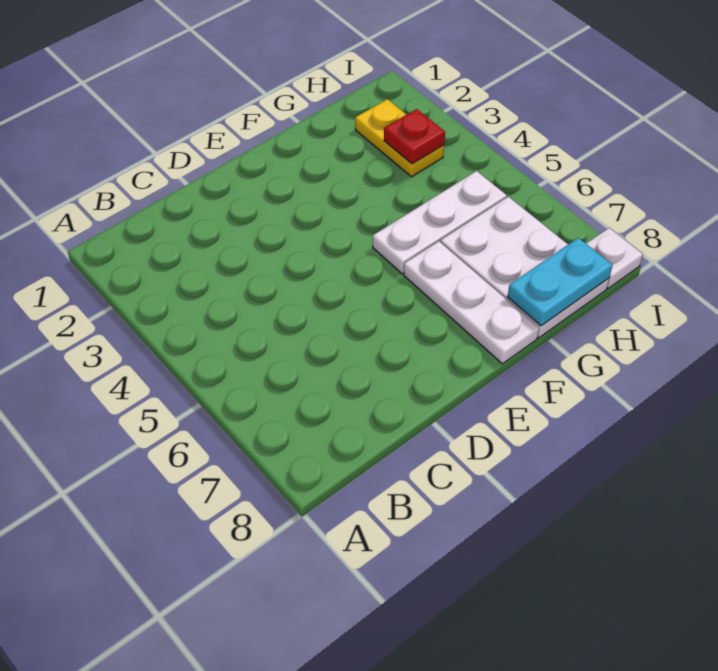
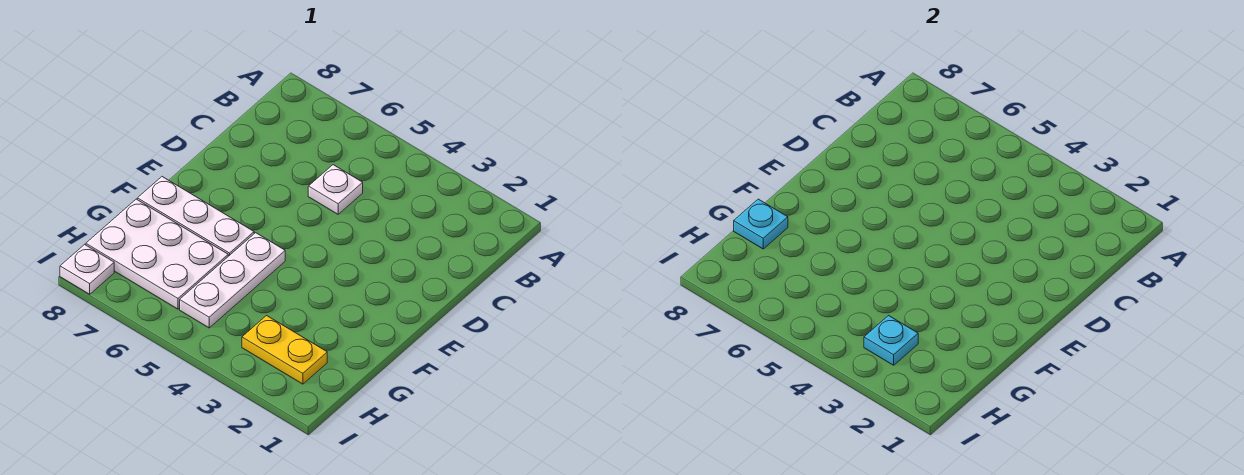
none -> white plate C5 level 1
cyan plate G8:H8 level 2 -> cyan plate G8 level 2
red plate H3 level 2 -> cyan plate H3 level 2

